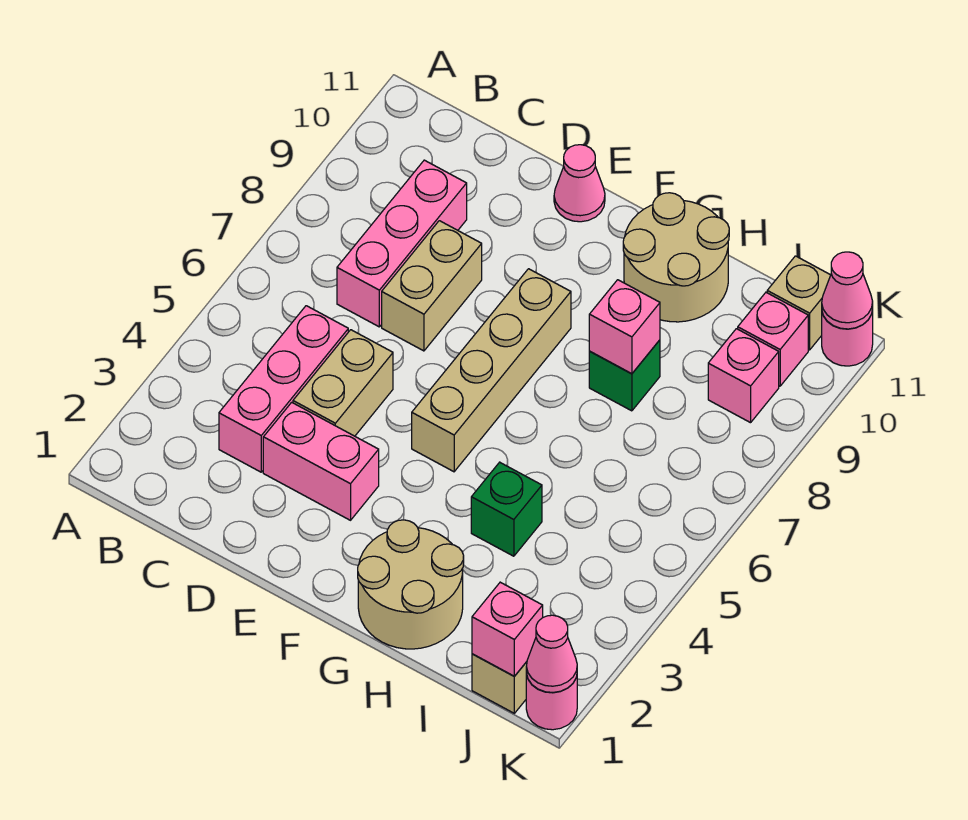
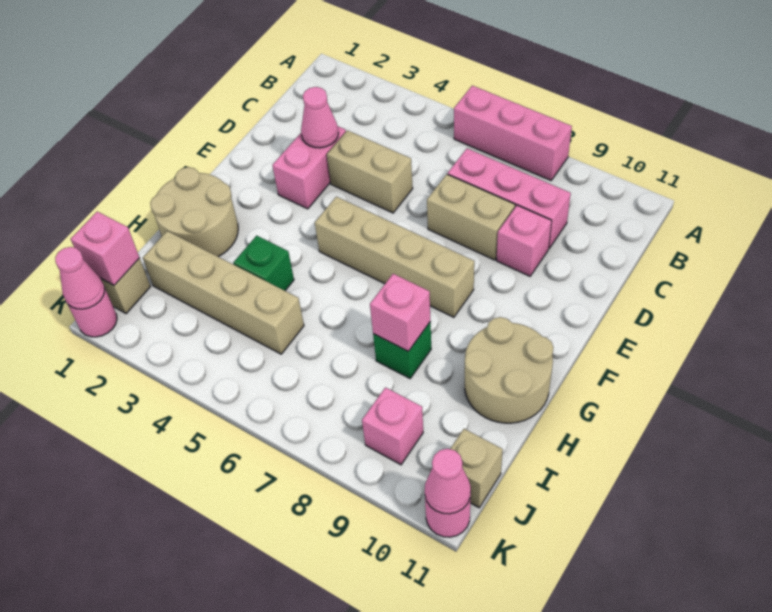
pink brick C3:C5 level 1 -> pink brick A6:A8 level 1
pink cone E11 level 1 -> pink cone D3 level 2
none -> tan brick I2:I5 level 1
pink brick J10 level 1 -> pink brick D9 level 1

